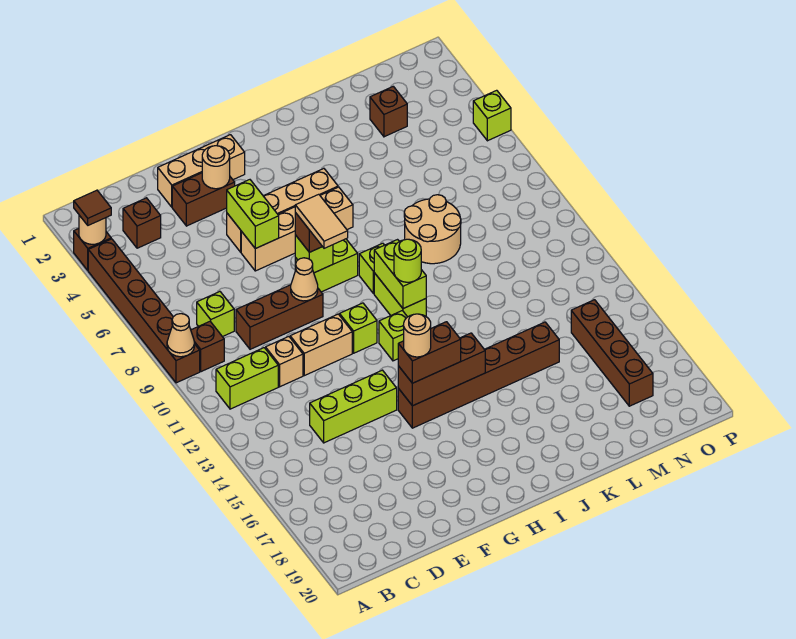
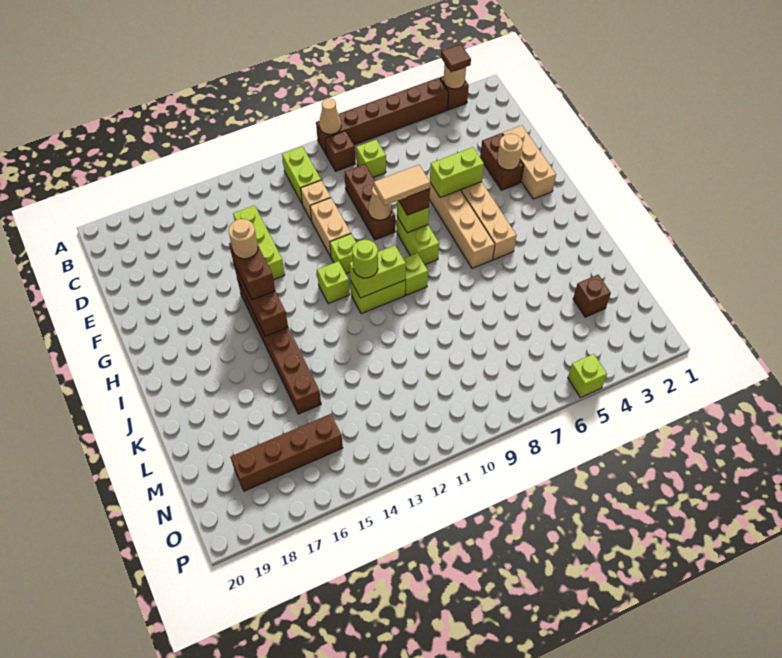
brown brick C3 level 1 -> none
tan round brick K8:L9 level 1 -> none

